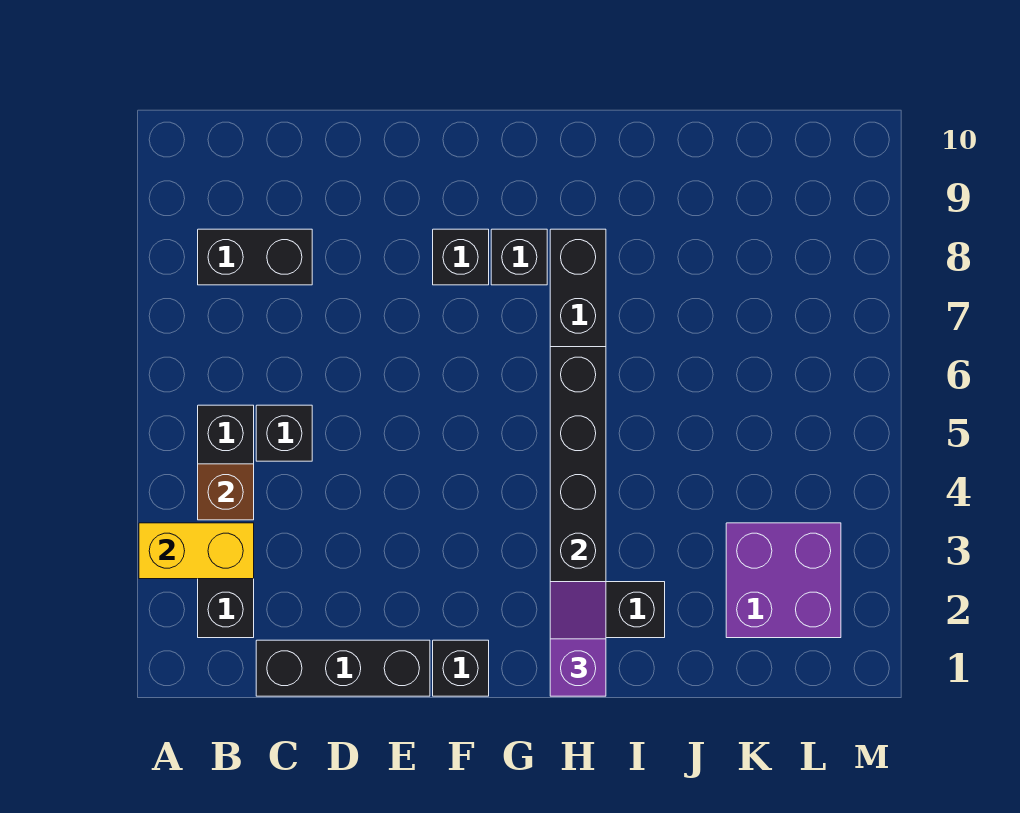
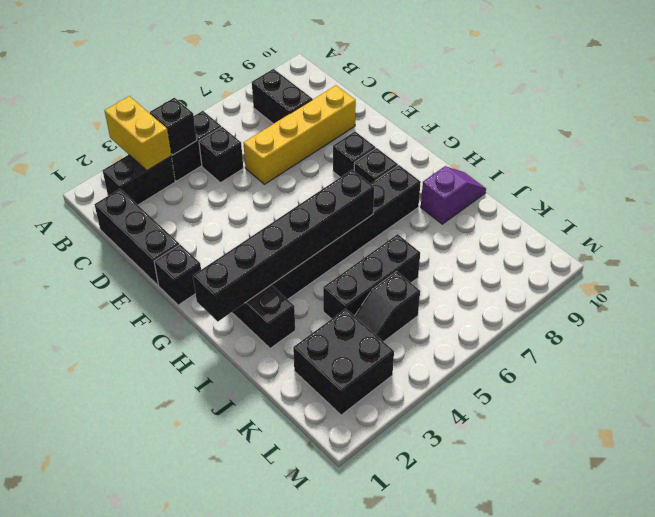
brown brick B4 level 2 -> black brick B4 level 2
none -> yellow brick D6:D9 level 1
purple slope H1:H2 level 3 top 1 -> purple slope I9:I10 level 1 top 9
none -> black brick J4:J6 level 1
purple brick K2:L3 level 1 -> black brick K2:L3 level 1
none -> black slope K4:K5 level 1 top 5

